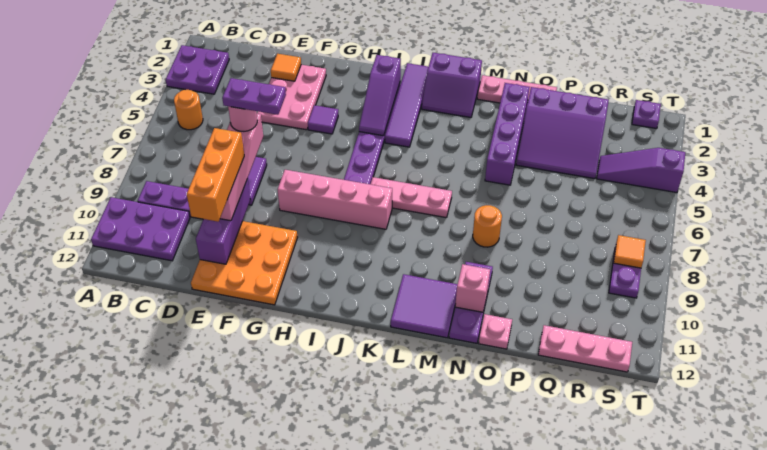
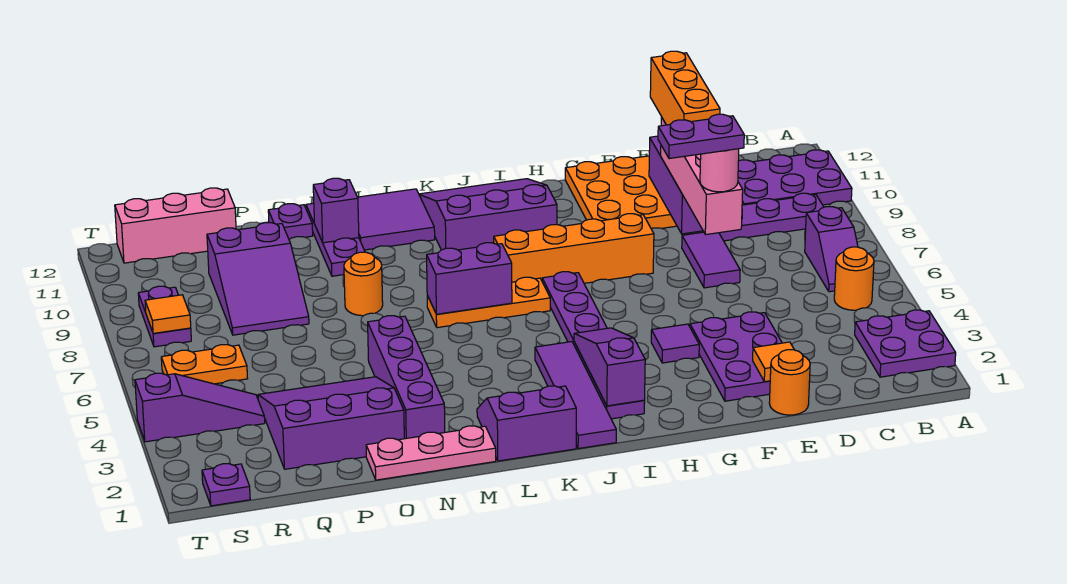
none -> purple slope B6:B7 level 1 top 7
none -> orange round brick E1 level 1
pink plate E2:F4 level 1 -> purple plate E2:F4 level 1
pink brick G8:J8 level 1 -> orange brick G8:J8 level 1
none -> purple slope I10:K12 level 1 top 10
pink plate J7:L7 level 1 -> orange plate J7:L7 level 1
none -> purple brick K7:L7 level 2
pink brick N11 level 2 -> purple brick N11 level 2
pink plate O12 level 1 -> purple plate O12 level 1
none -> purple slope P8:Q10 level 1 top 10
pink plate Q12:S12 level 1 -> pink brick Q12:S12 level 1
none -> orange plate R6:S6 level 1

